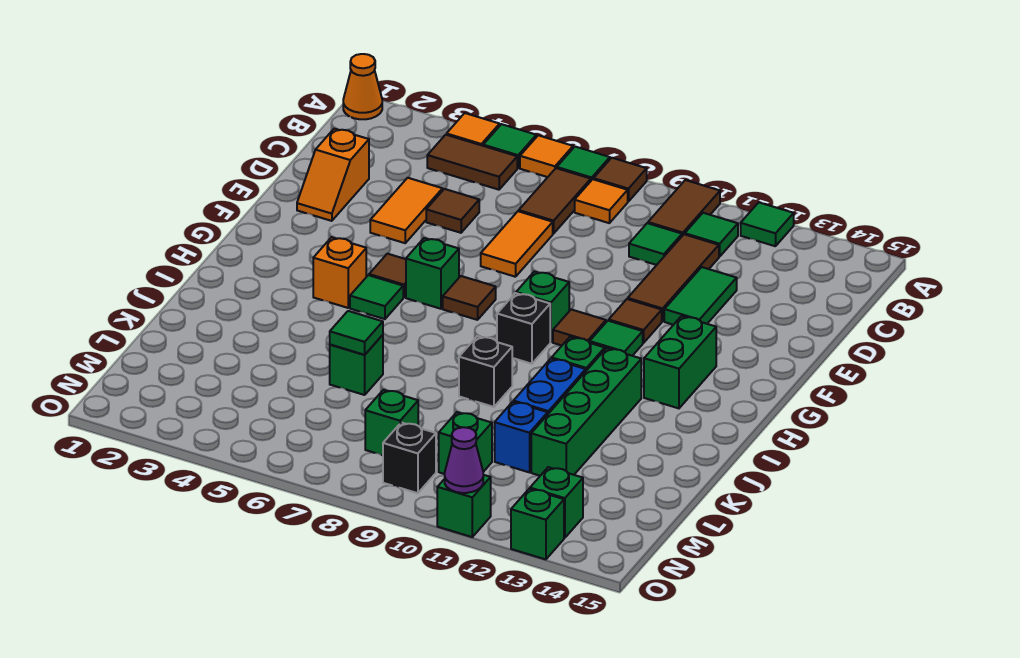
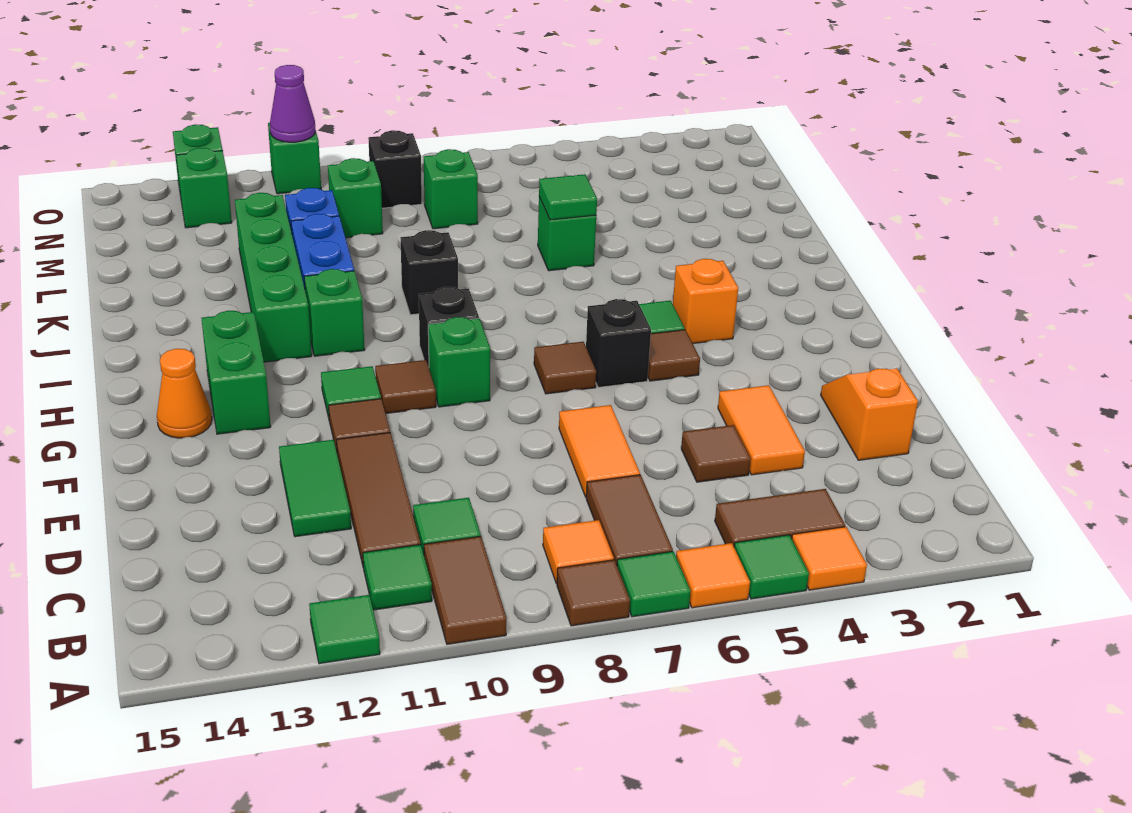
orange cone A1 level 1 -> orange cone G14 level 1
green brick G6 level 1 -> black brick G6 level 1

